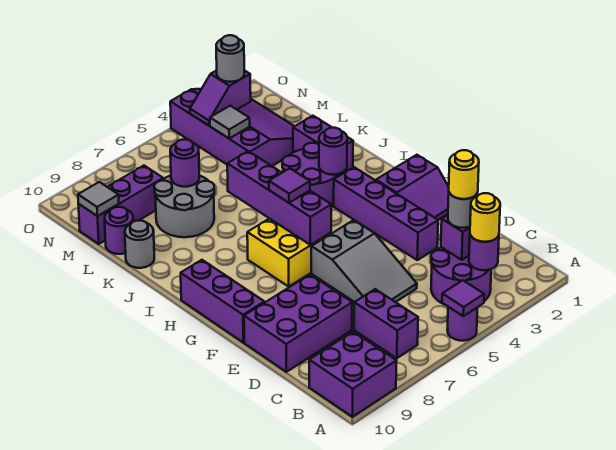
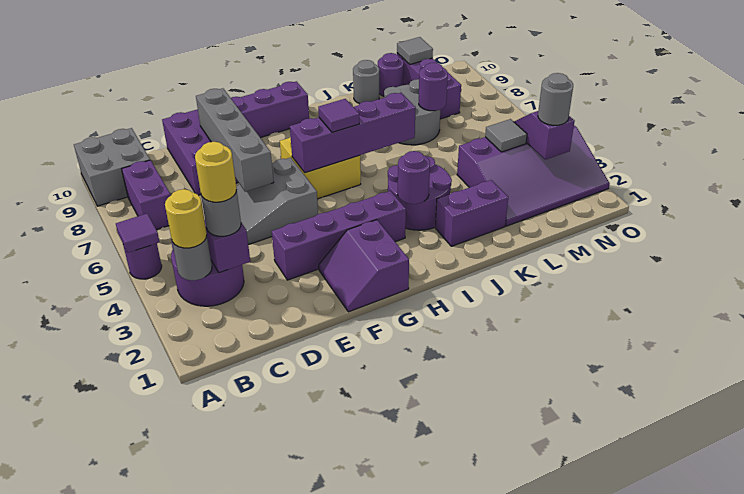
purple brick A9:B10 level 1 -> grey brick A9:B10 level 1
purple round brick B3 level 2 -> grey round brick B3 level 2
purple brick B7:C7 level 1 -> purple brick B7:B8 level 1
none -> grey brick E6:E9 level 2

